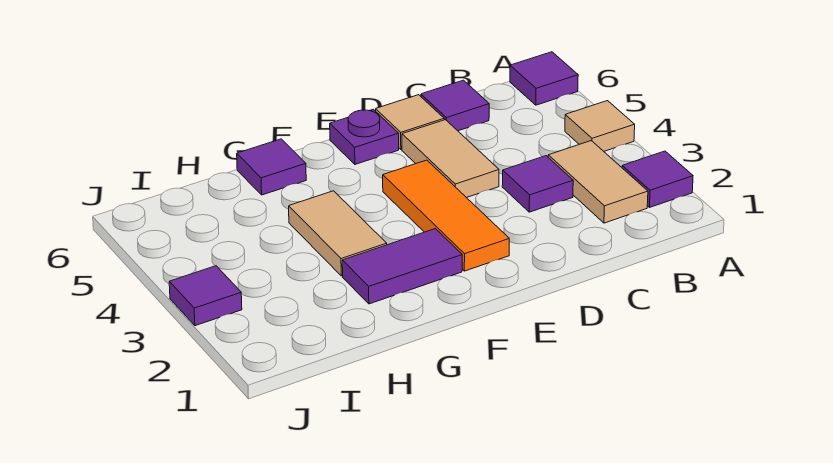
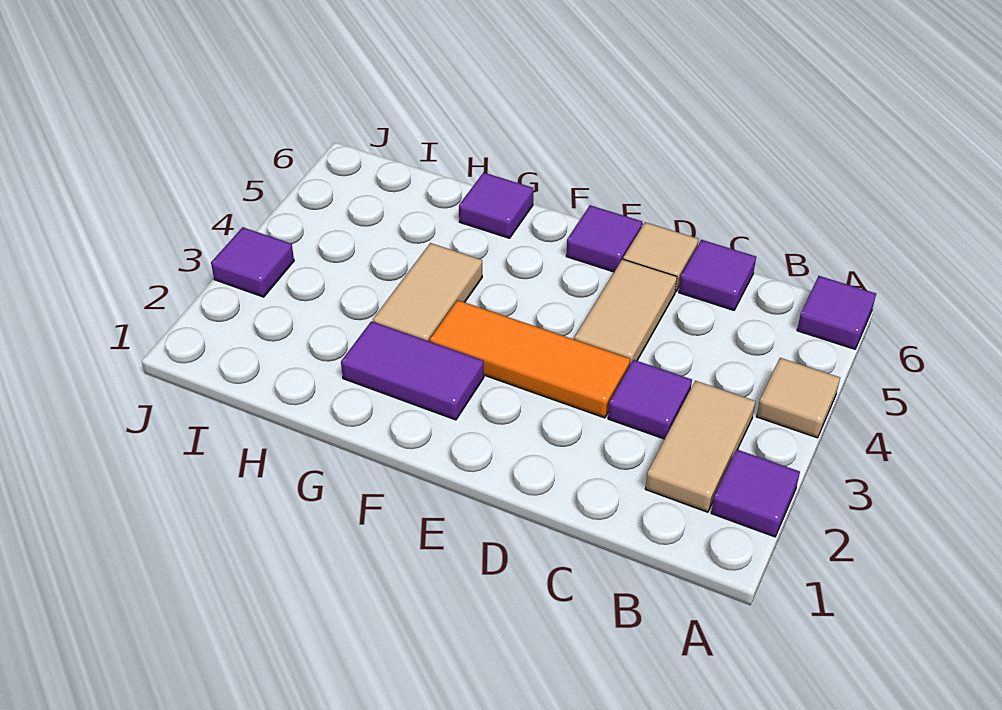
orange tile E2:E4 level 1 -> orange tile D3:F3 level 1
purple plate E6 level 1 -> purple tile E6 level 1

